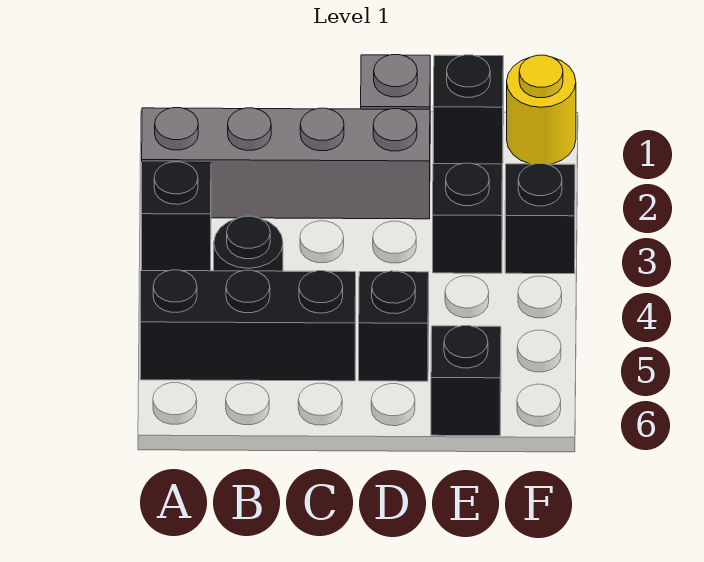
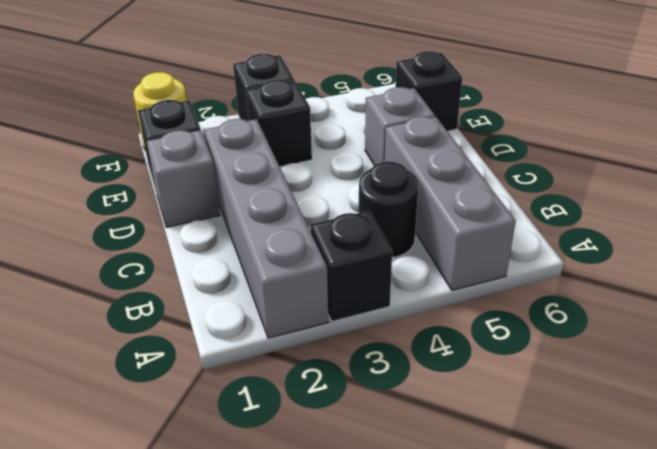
black brick A5:C5 level 1 -> grey brick A5:C5 level 1
black brick D5 level 1 -> grey brick D5 level 1

